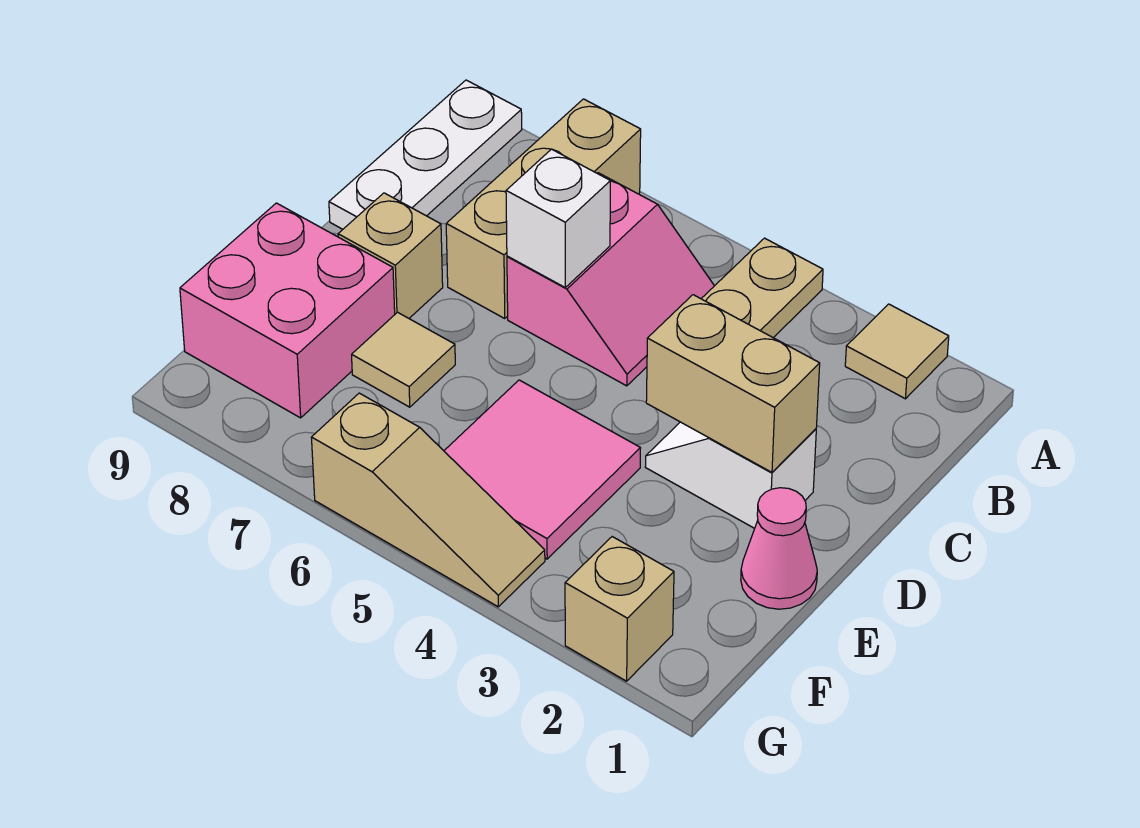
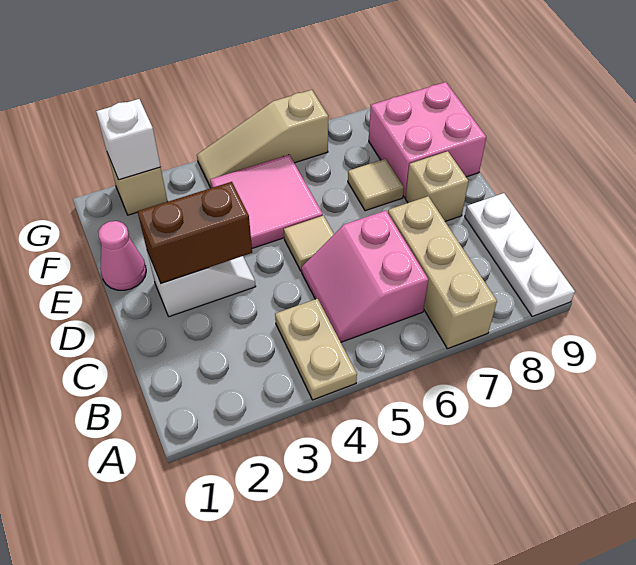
tan tile A2 level 1 -> tan tile D5 level 1
white brick C6 level 2 -> white brick G2 level 2
tan brick D2:D3 level 2 -> brown brick D2:D3 level 2

